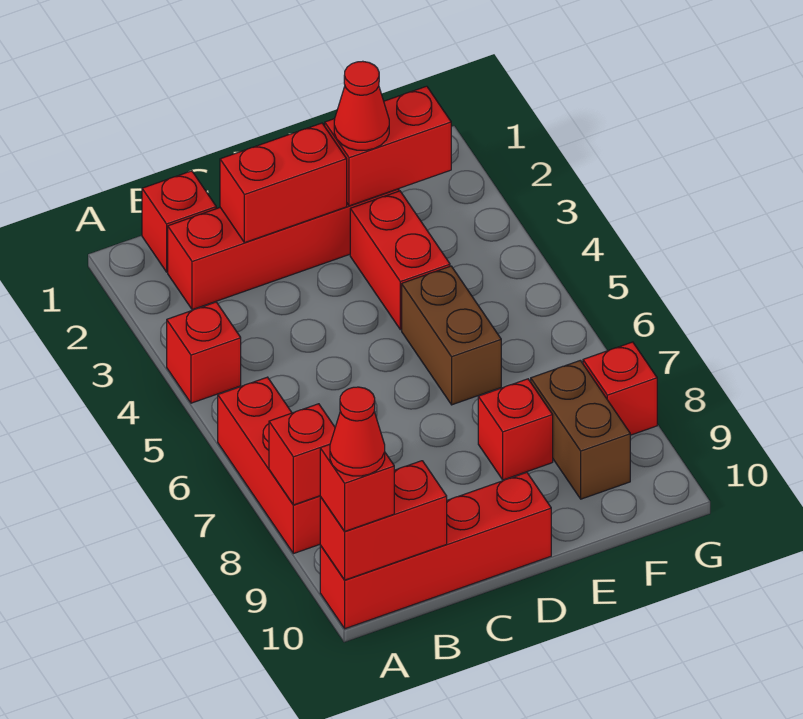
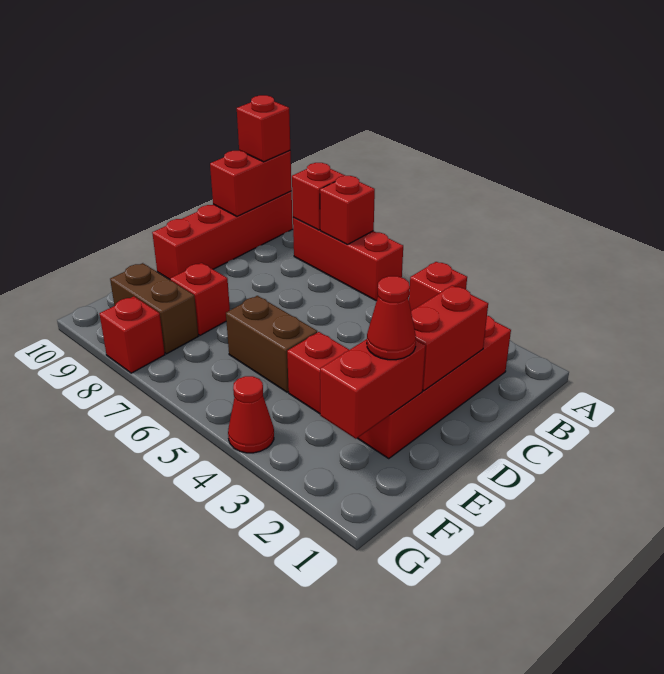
red cone A10 level 4 -> red cone G4 level 1
red brick B1 level 1 -> red brick A7 level 2

